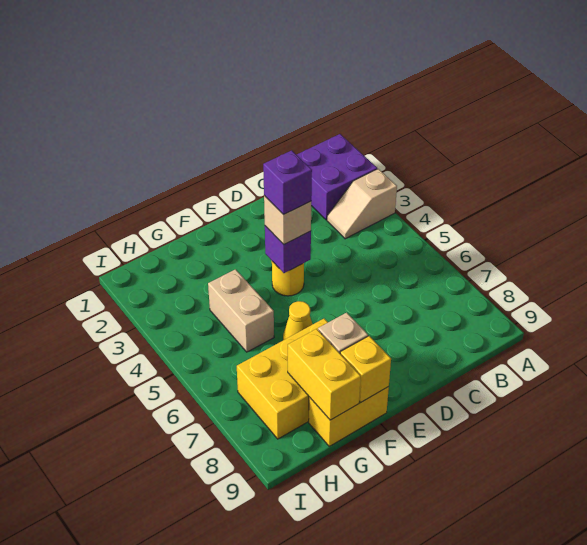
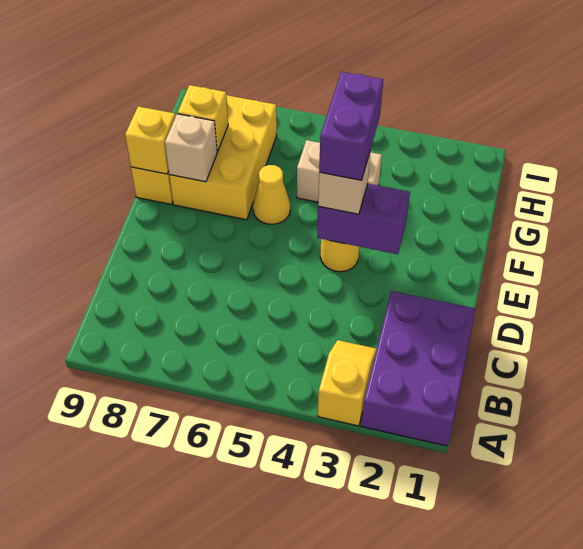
purple brick A1:B2 level 1 -> purple brick A1:C2 level 1
tan slope A3:B3 level 1 top A -> yellow slope A3:B3 level 1 top A
purple brick E4 level 2 -> purple brick E3:E4 level 2
purple brick E4 level 4 -> purple brick E4:F4 level 4
yellow brick G8:G9 level 2 -> yellow brick G8 level 2

